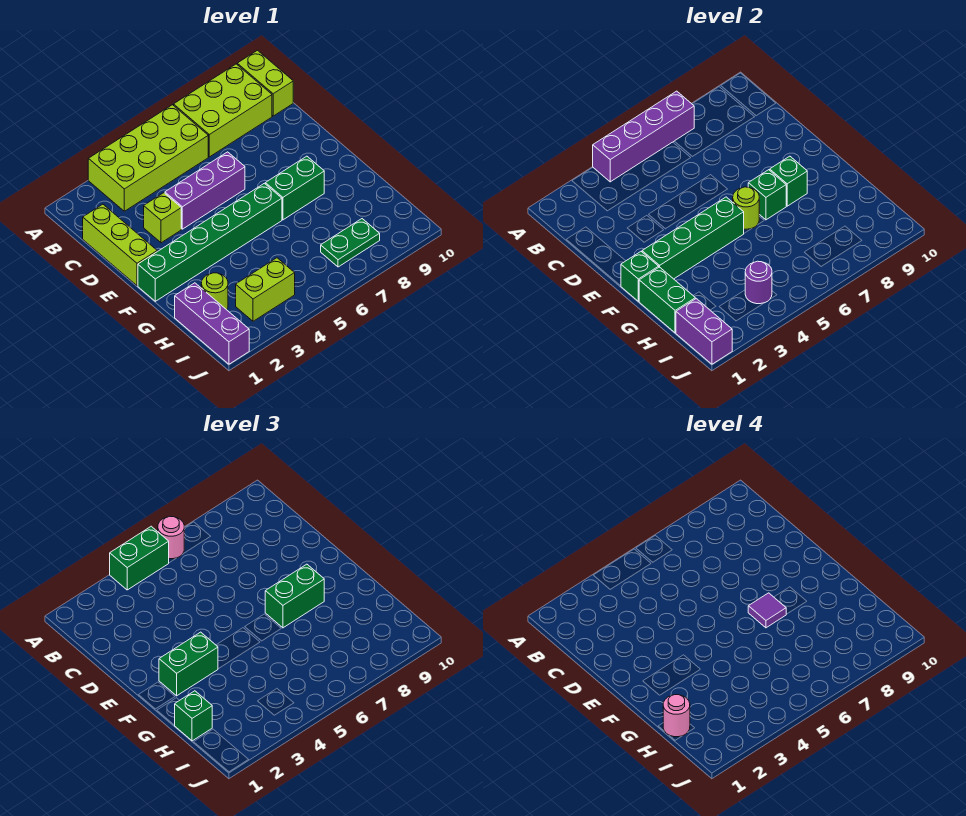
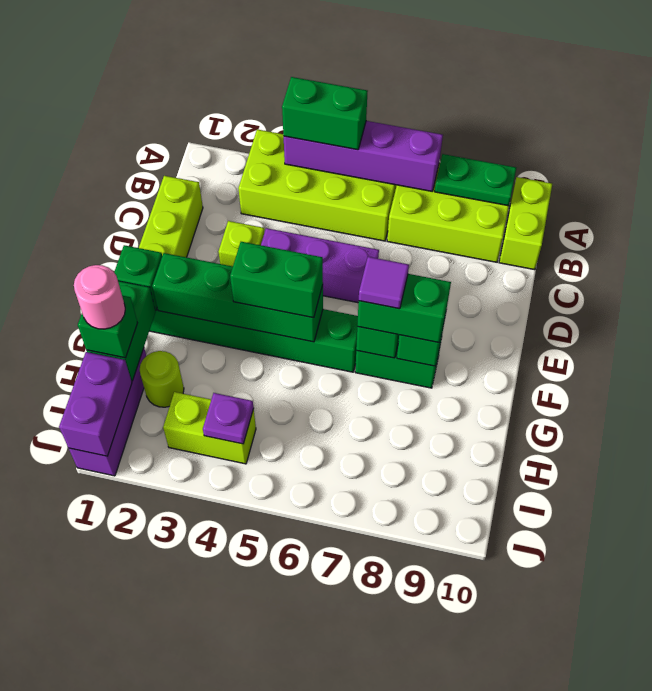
pink round brick A6 level 3 -> none
green brick F2:F3 level 3 -> green brick F4:F5 level 3
lime round brick F6 level 2 -> none
purple round brick I4 level 2 -> purple plate I4 level 2
green plate I7:I8 level 1 -> green plate A8:A9 level 2

